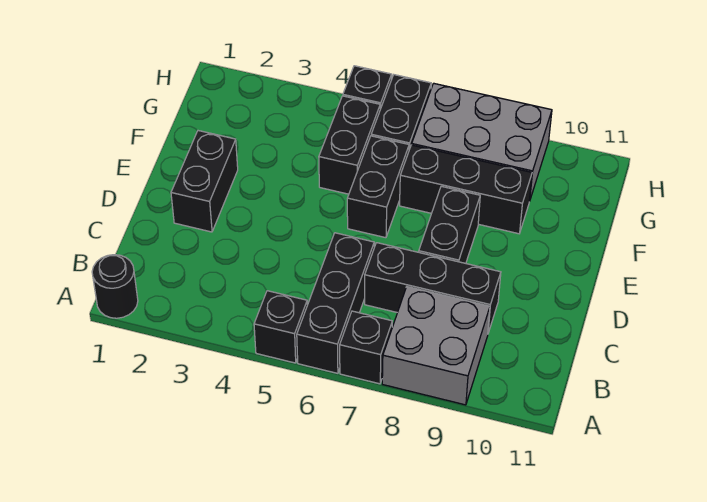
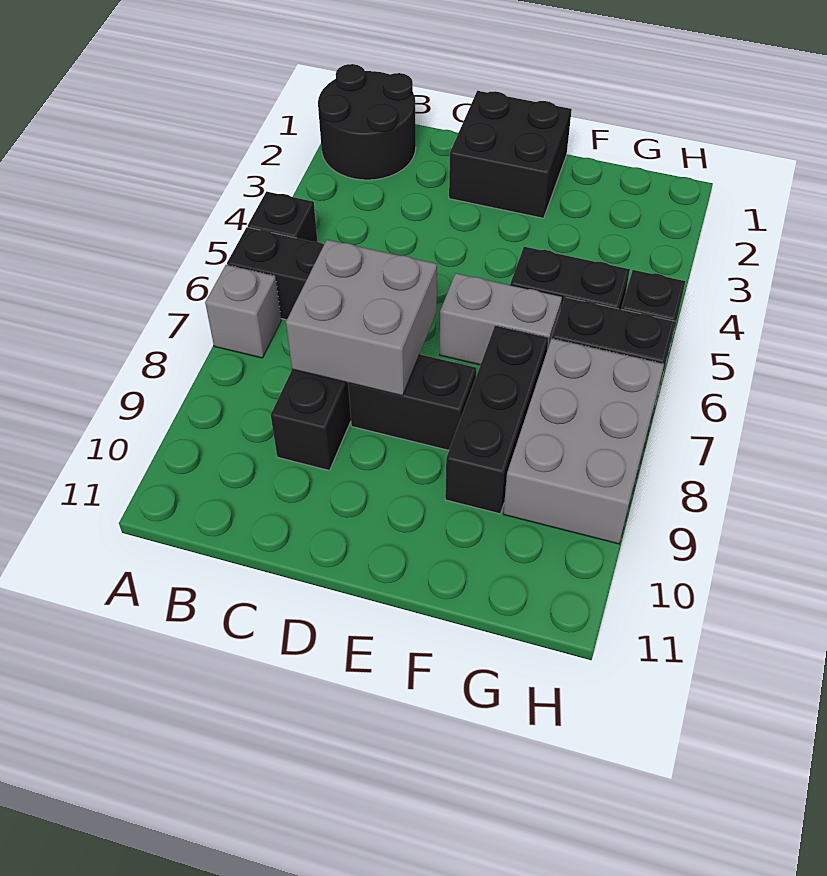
black round brick A1 level 1 -> black round brick A1:B2 level 1
black brick A7 level 1 -> grey brick A7 level 1
grey brick A8:B9 level 1 -> grey brick C7:D8 level 2
black brick D2:E2 level 1 -> black brick D1:E2 level 1
black brick E6:F6 level 1 -> grey brick E6:F6 level 1

